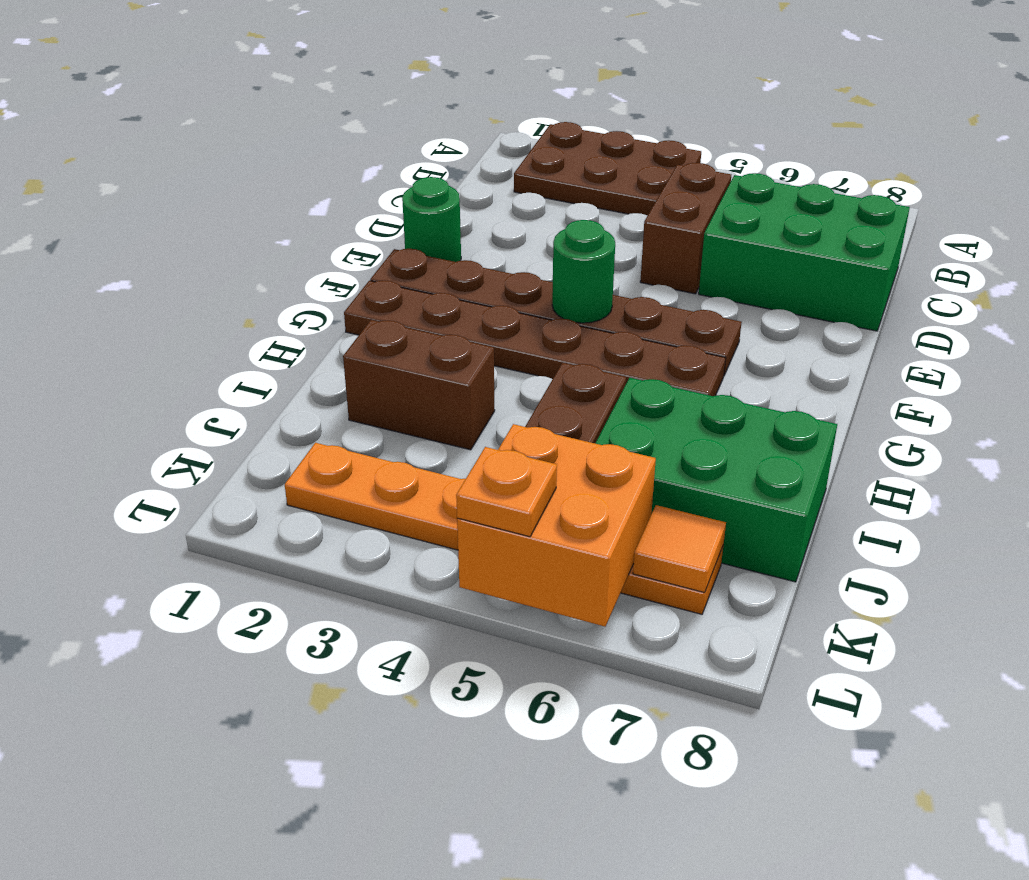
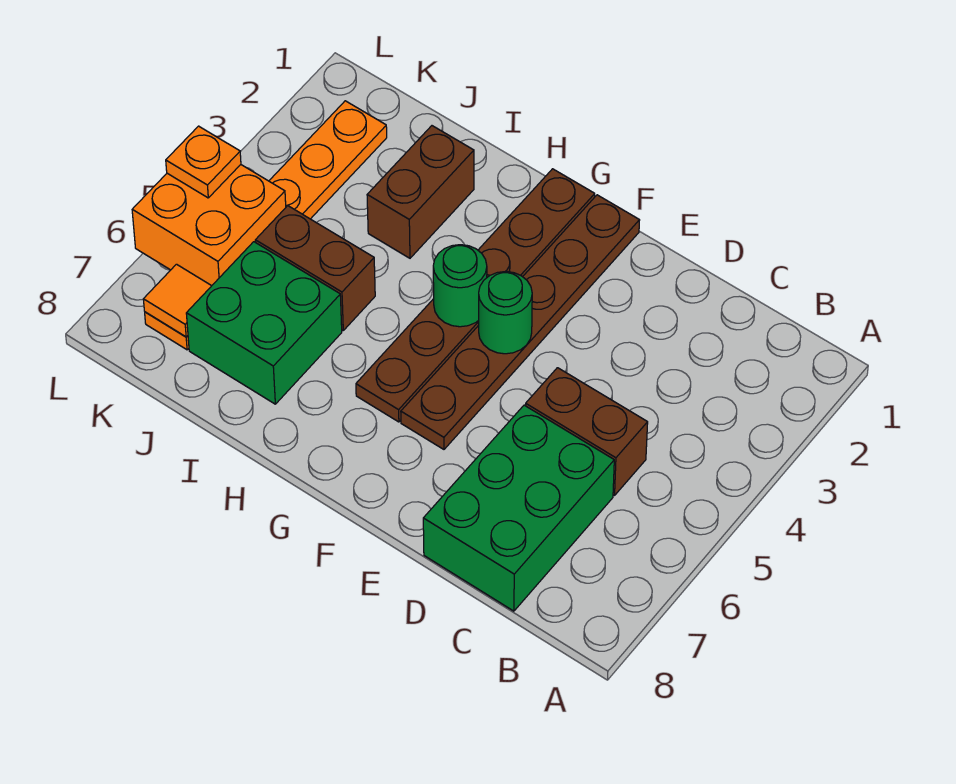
brown plate A2:B4 level 1 -> none
green round brick E1 level 1 -> green round brick G4 level 2
green brick I6:J8 level 1 -> green brick I6:J7 level 1

